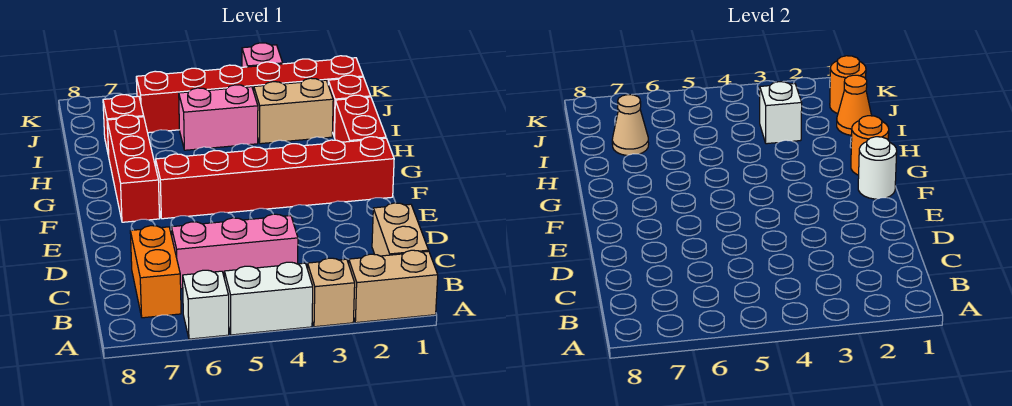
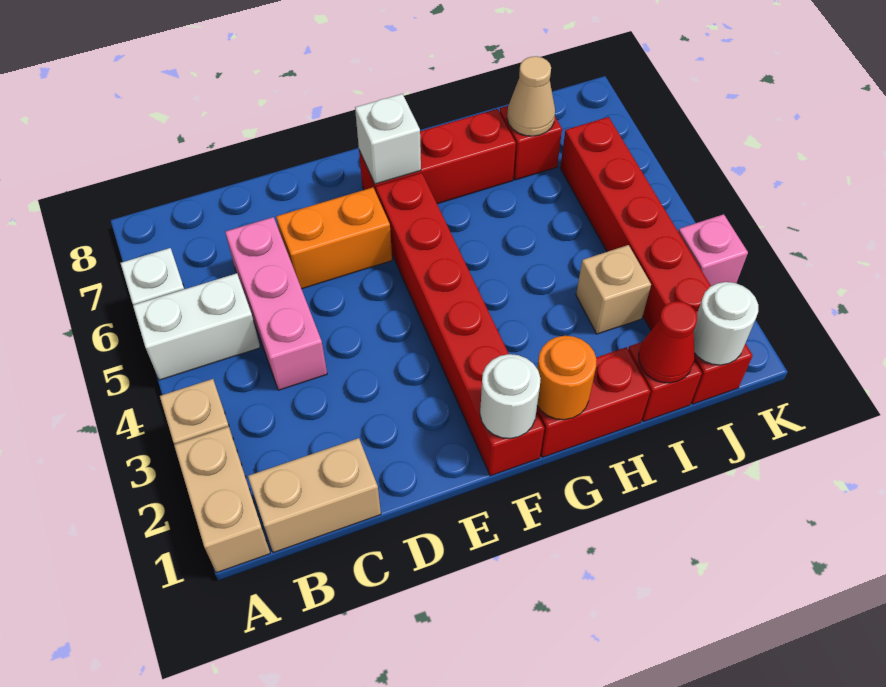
white brick A4:A5 level 1 -> white brick A5:B5 level 1
orange brick B7:C7 level 1 -> orange brick D6:E6 level 1
orange cone I1 level 2 -> red cone I1 level 2
tan brick I2:I3 level 1 -> tan brick I3 level 1
white brick I3 level 2 -> white brick F7 level 2
pink brick I4:I5 level 1 -> none
orange round brick J1 level 2 -> white round brick J1 level 2

